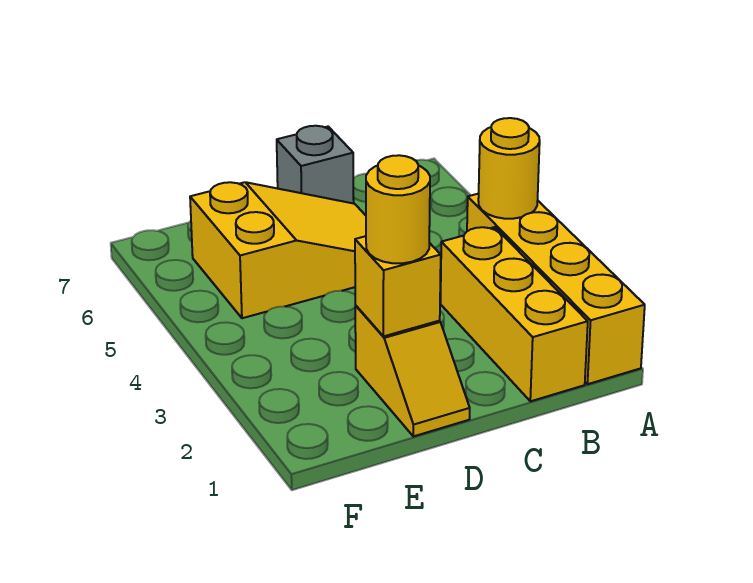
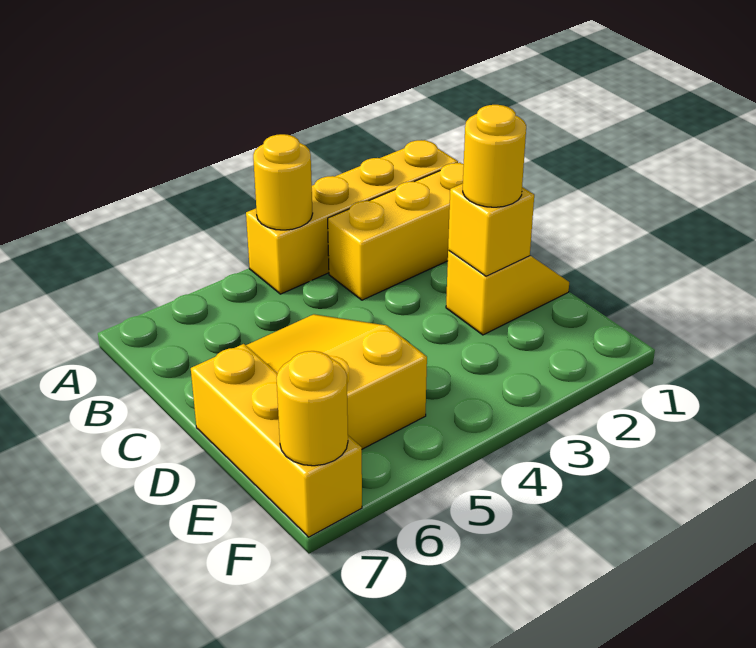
grey brick C7 level 1 -> none
none -> yellow brick D7:F7 level 1
none -> yellow round brick F7 level 2

